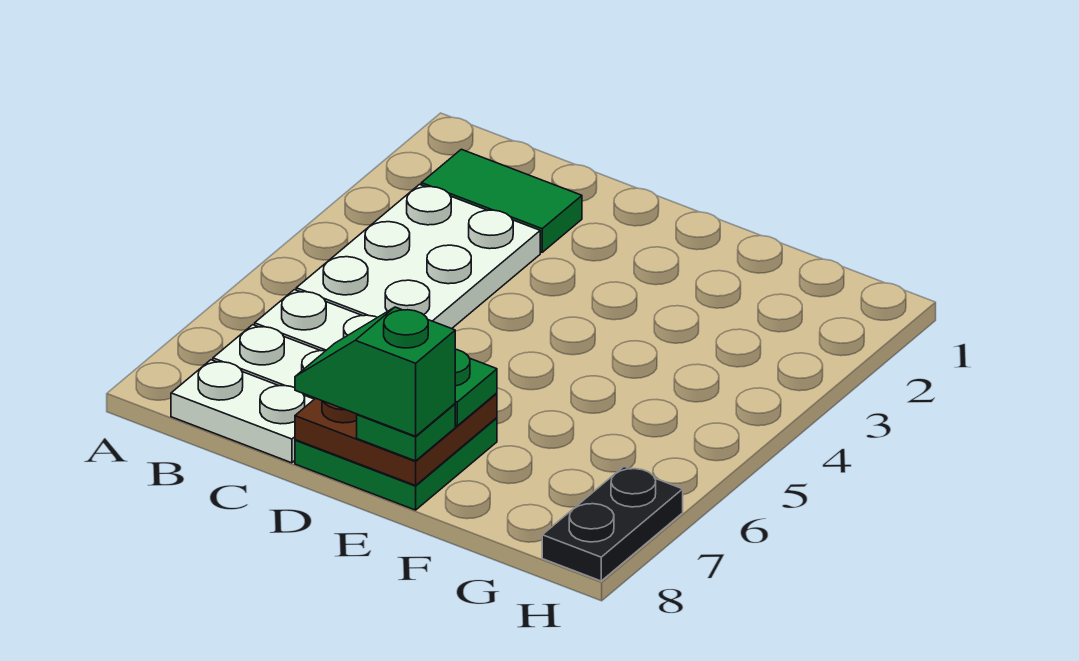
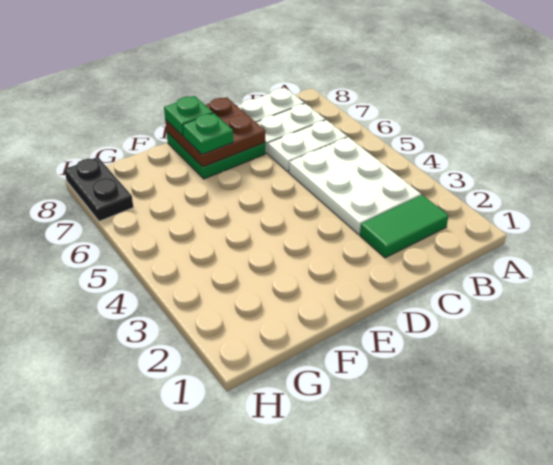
green slope D8:E8 level 4 top E -> none

